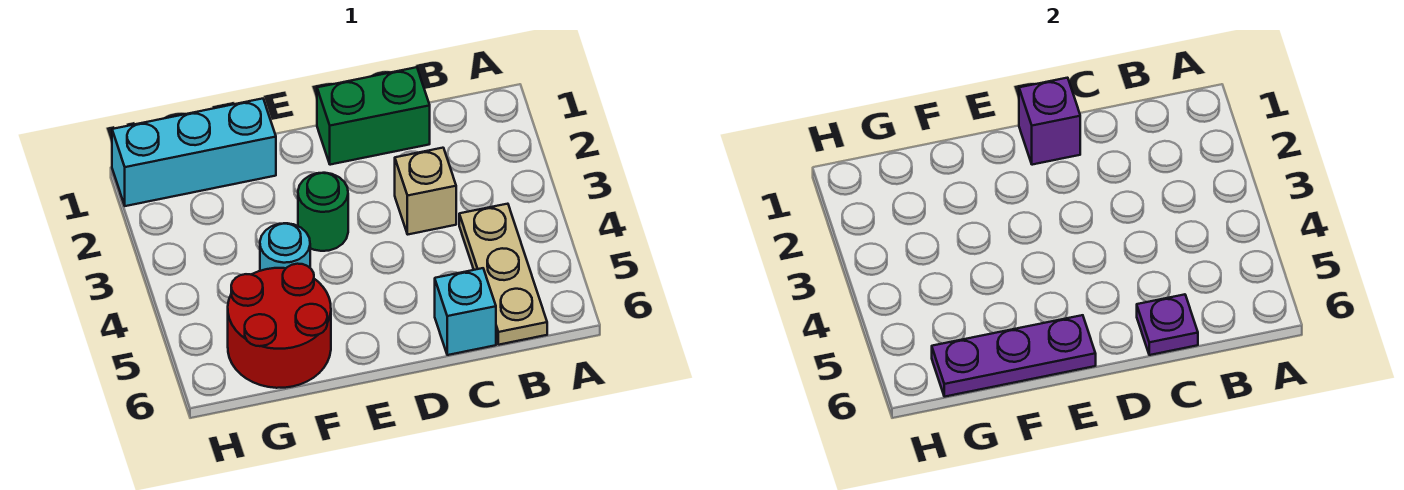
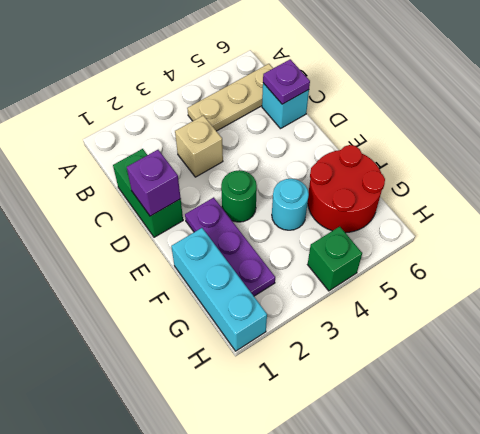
purple plate E6:G6 level 2 -> purple plate E2:G2 level 1
none -> green brick H4 level 1

